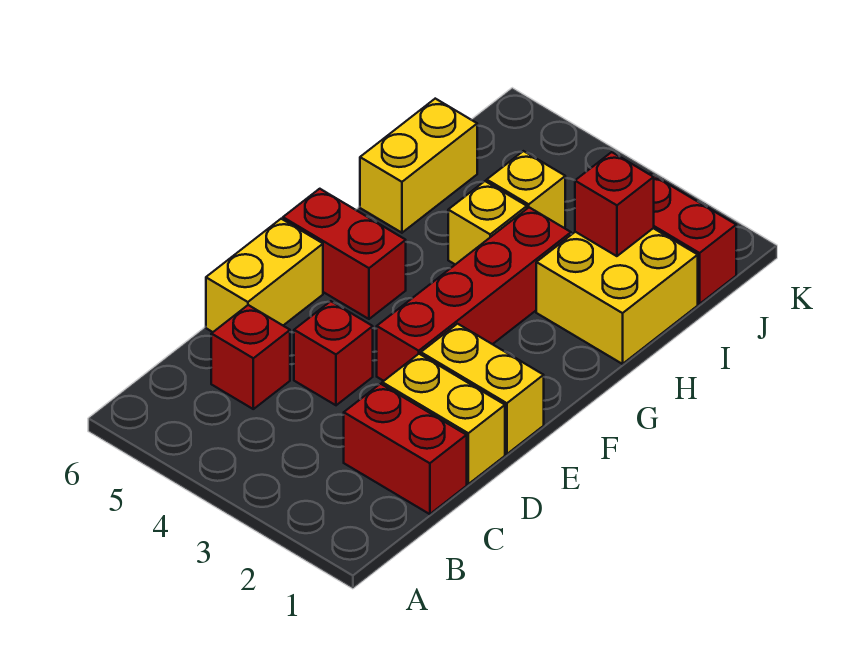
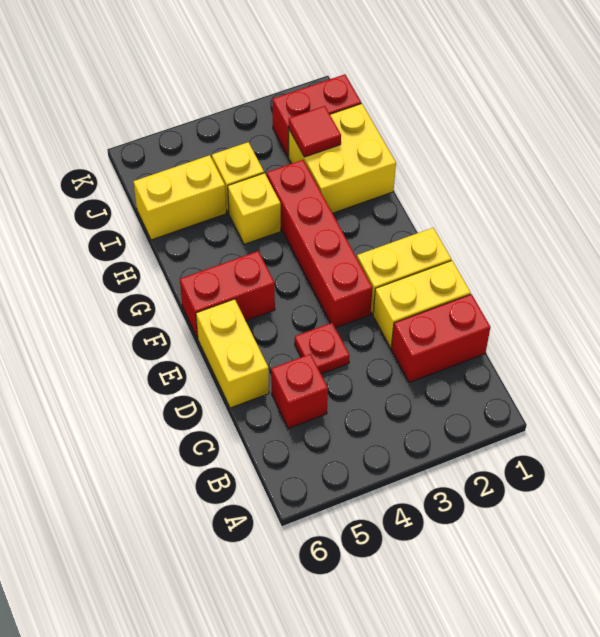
red brick D4 level 1 -> red plate D4 level 1
yellow brick H6:I6 level 1 -> yellow brick I5:I6 level 1
red brick I2 level 2 -> red tile I2 level 2

